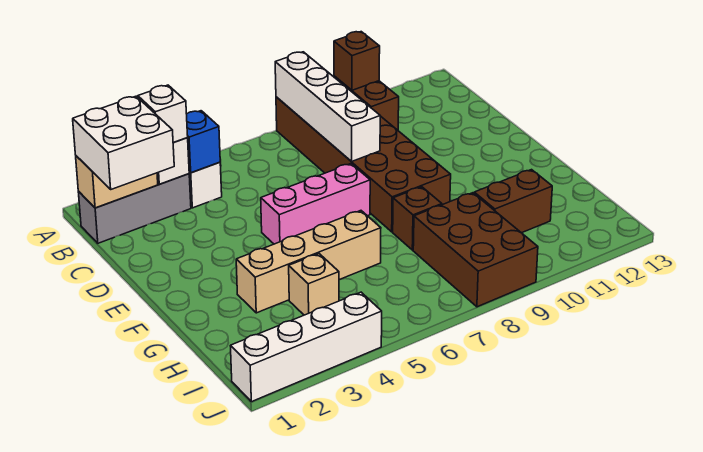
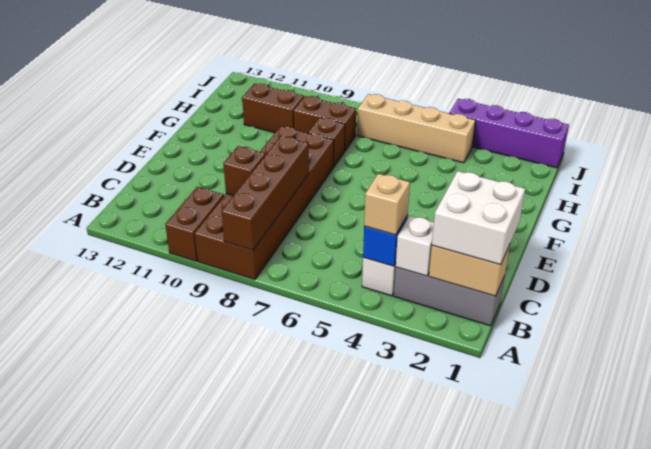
white brick A8:D8 level 2 -> brown brick A8:D8 level 2
brown brick A10 level 2 -> brown brick C9 level 2
white brick B3 level 3 -> none
pink brick E5:E7 level 1 -> none
tan brick G3:G6 level 1 -> tan brick I4:I7 level 1
tan brick H4 level 1 -> tan brick B4 level 3
brown brick H8:J9 level 1 -> brown brick H8:H9 level 1
white brick J1:J4 level 1 -> purple brick J1:J4 level 1

